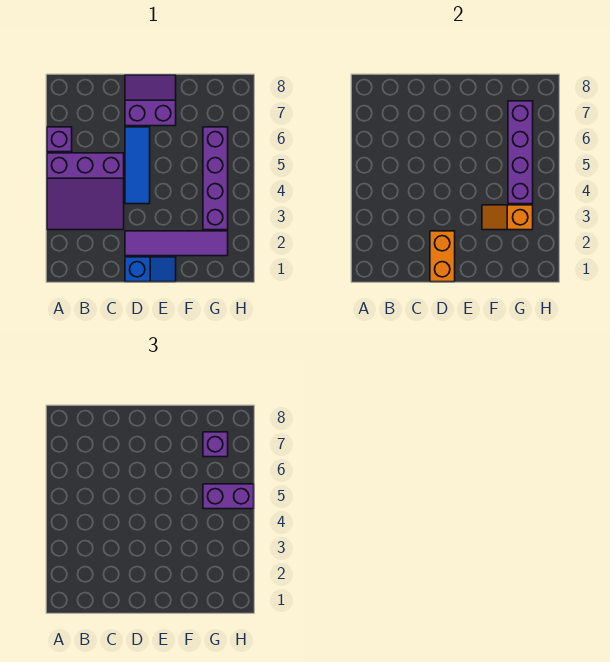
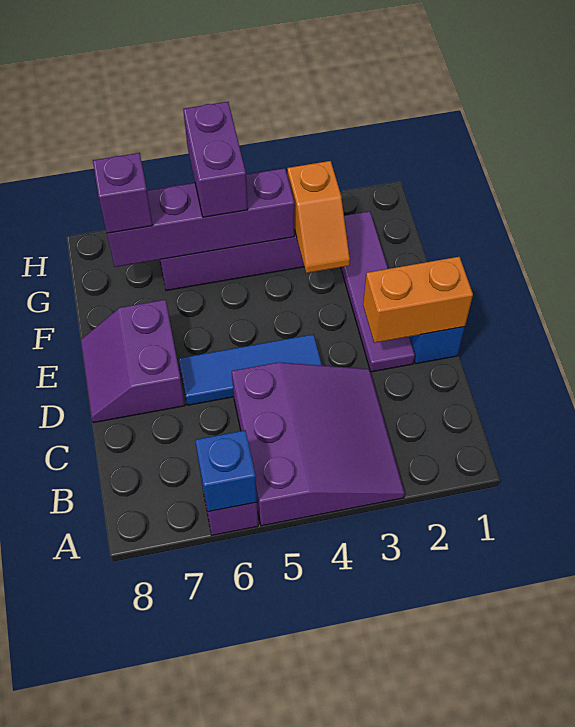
none -> blue brick A6 level 2

